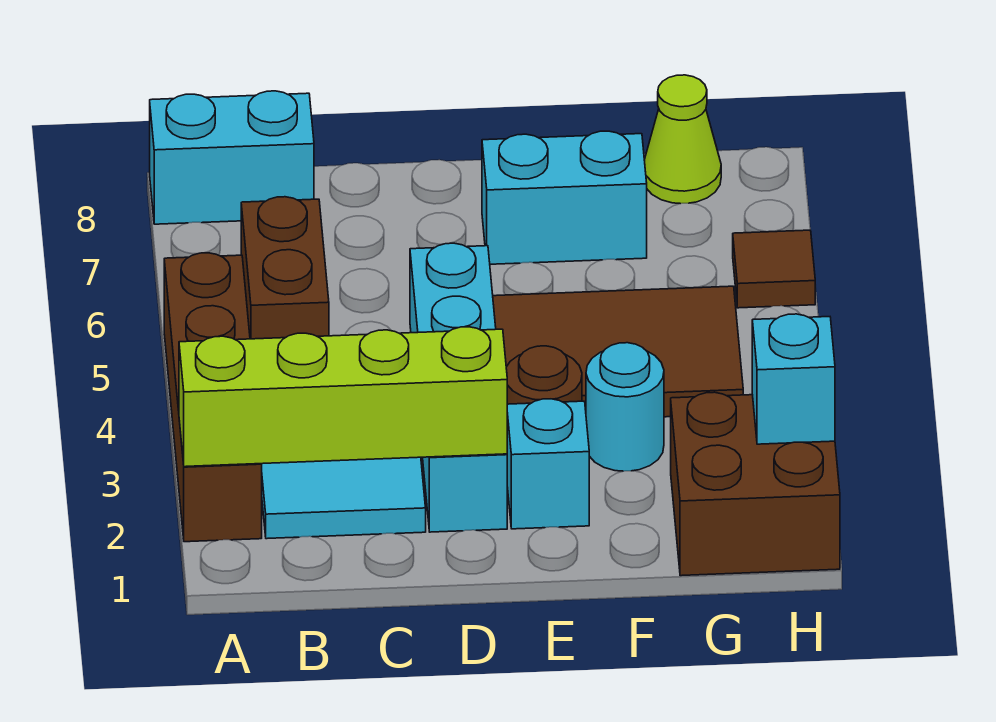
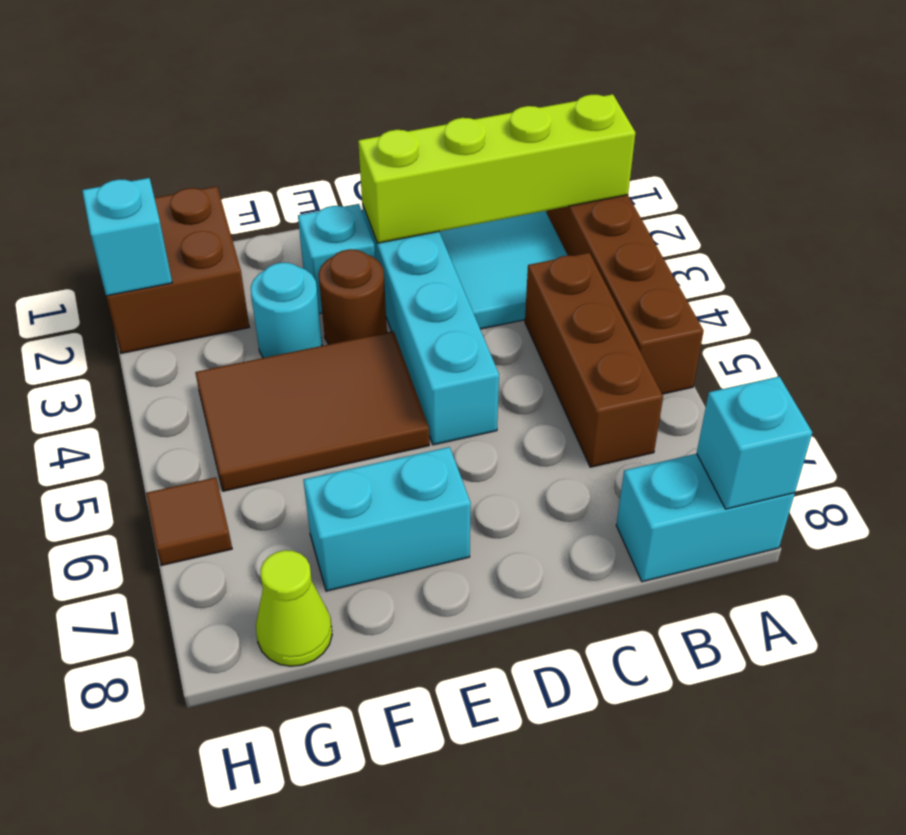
none -> cyan brick A8 level 2
brown brick B5:B6 level 1 -> brown brick B4:B6 level 1

